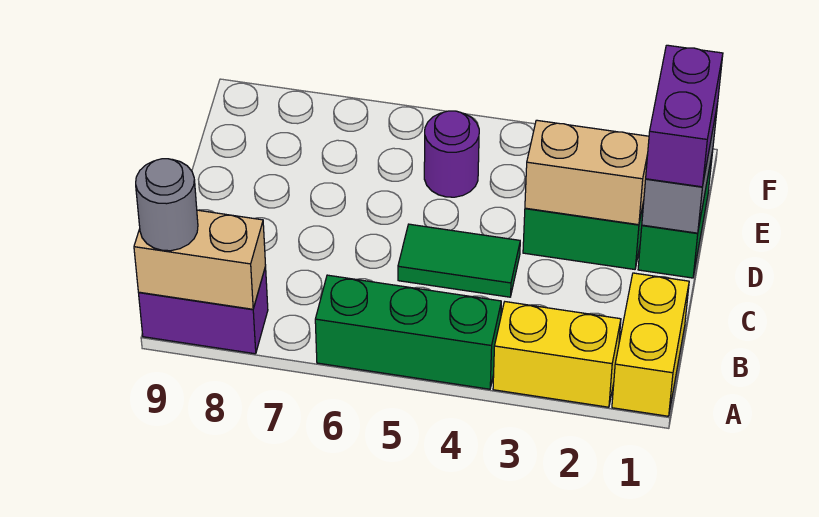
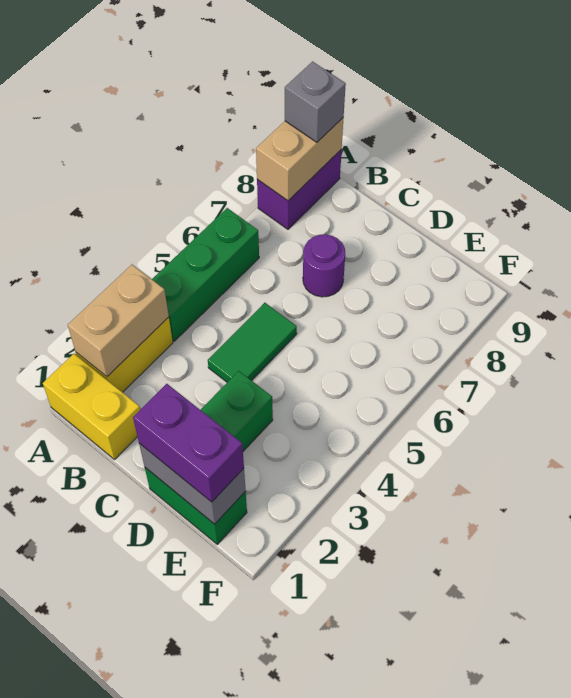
grey round brick A9 level 3 -> grey brick A9 level 3
tan brick D2:D3 level 2 -> tan brick A2:A3 level 2
purple round brick E5 level 1 -> purple round brick C7 level 1

